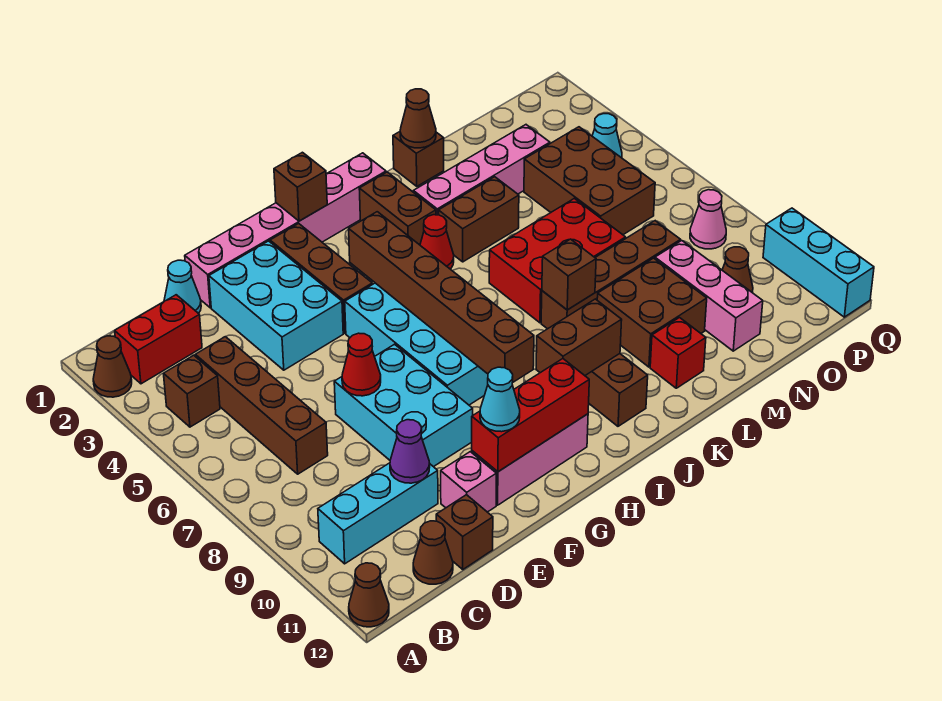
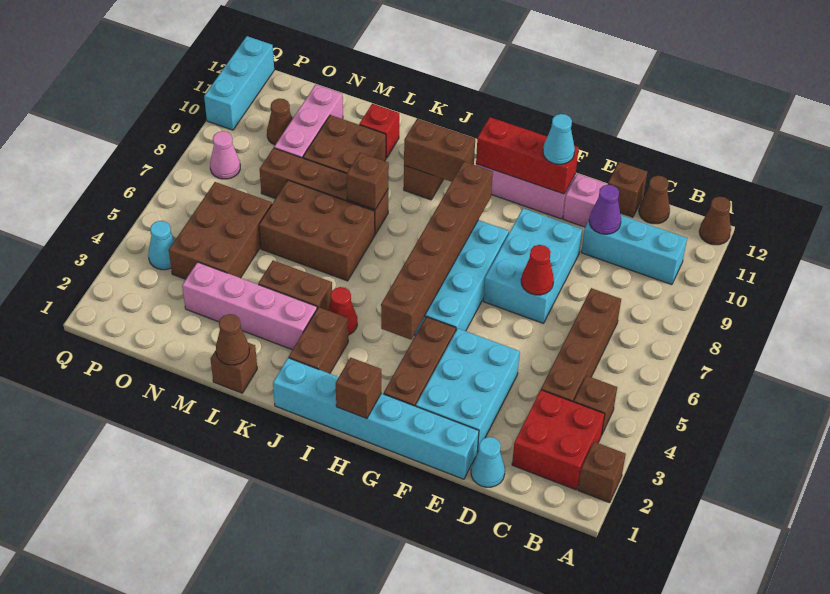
brown cone A2 level 1 -> brown brick A2 level 1
red brick B2:C2 level 1 -> red brick B2:C3 level 1
pink brick E1:J1 level 1 -> cyan brick E1:J1 level 1
red brick K6:M7 level 1 -> brown brick K6:M7 level 1

